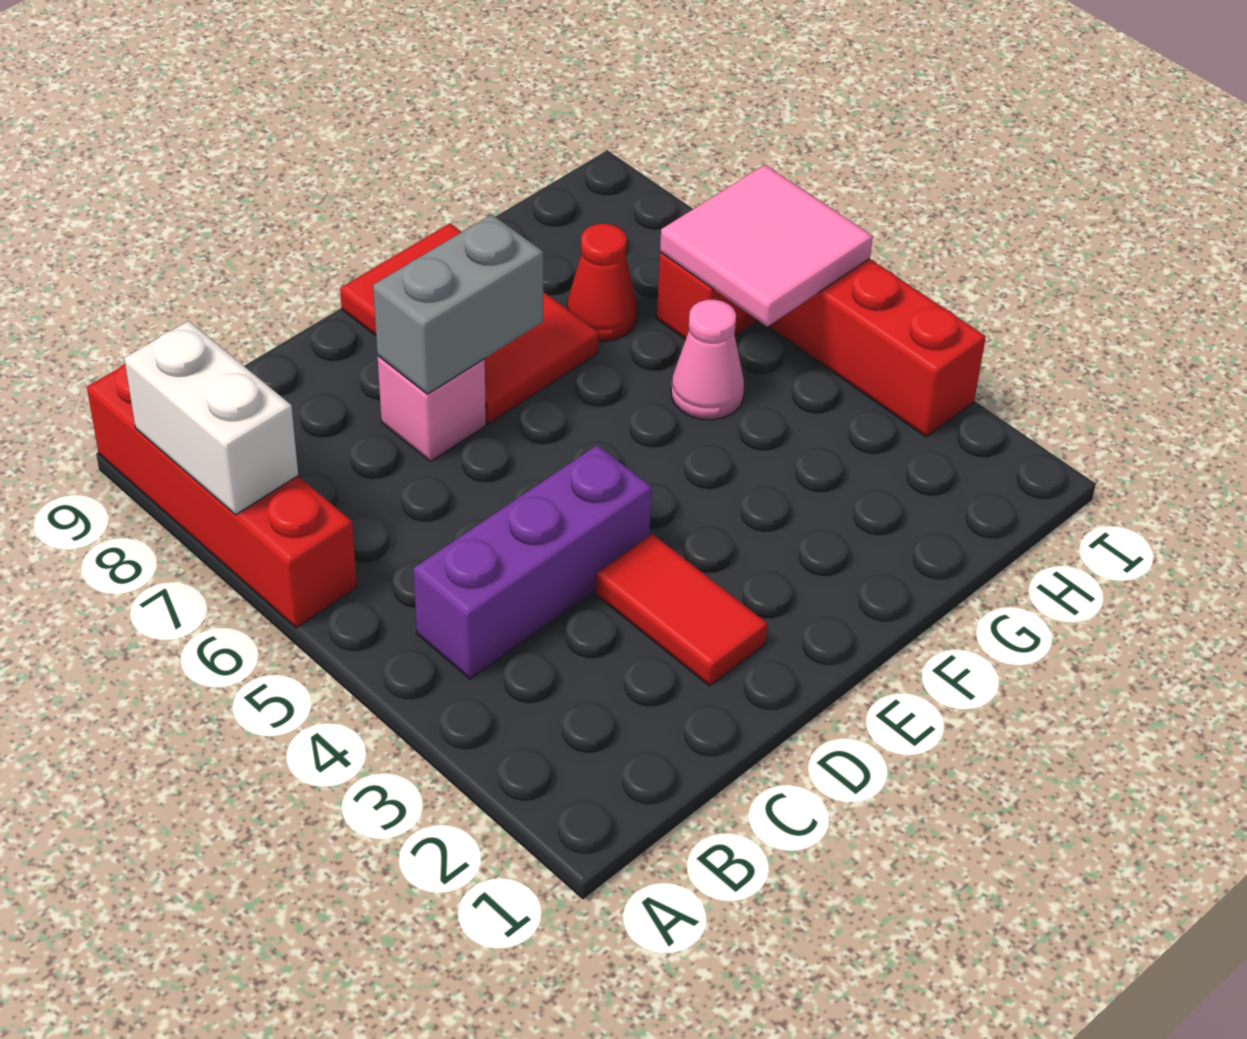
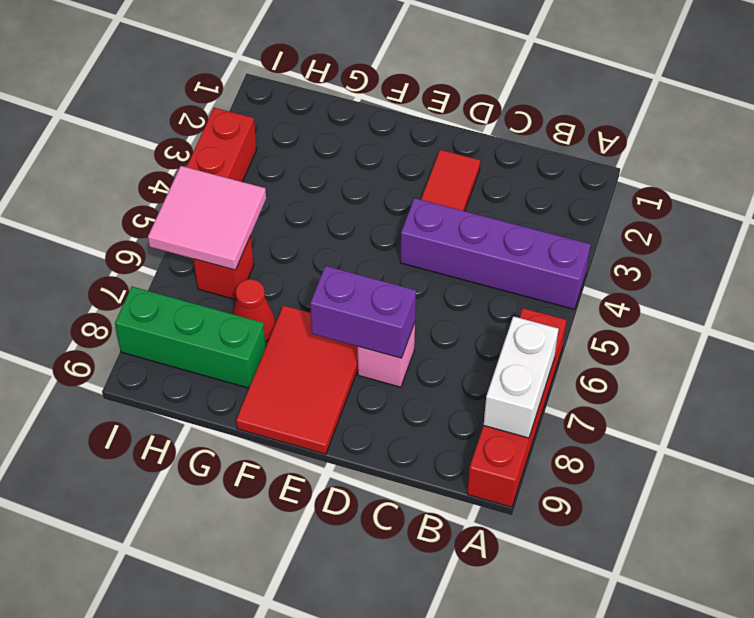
purple brick B4:D4 level 1 -> purple brick A4:D4 level 1
grey brick D7:E7 level 2 -> purple brick D7:E7 level 2
pink cone G5 level 1 -> none
none -> green brick G8:I8 level 1

